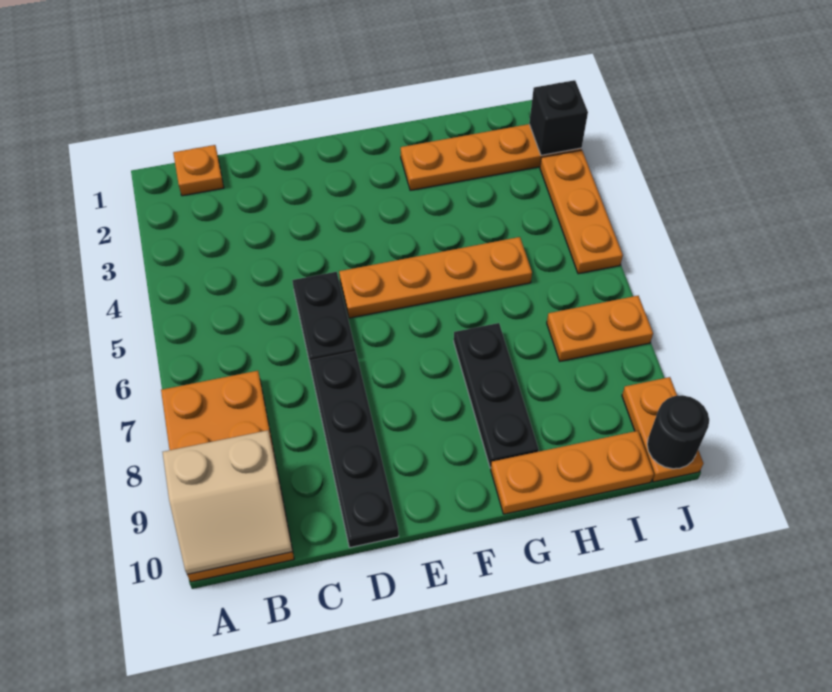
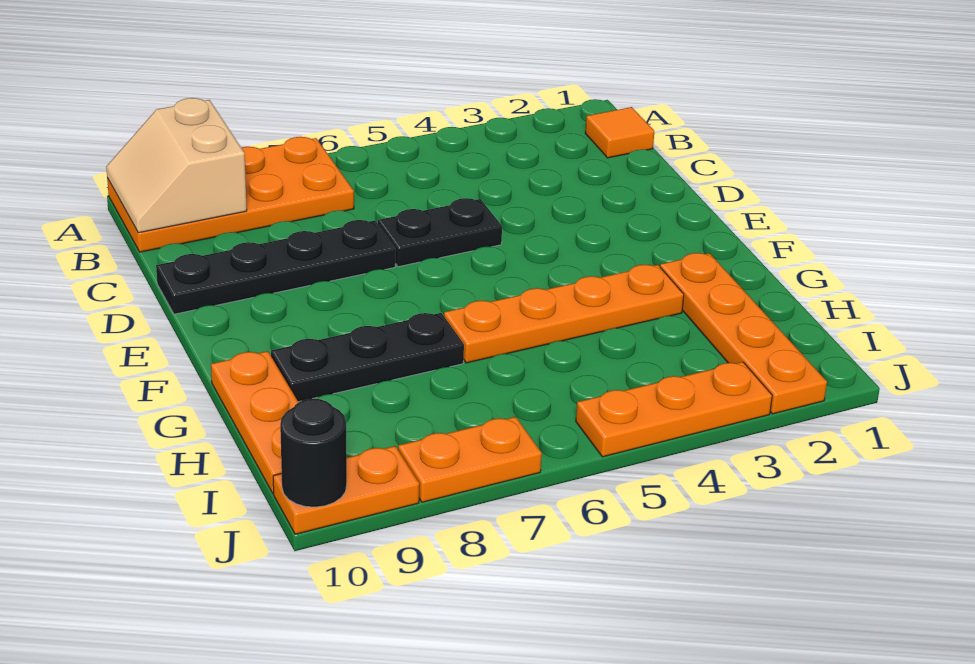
orange plate B1 level 1 -> orange tile B1 level 1
orange plate E5:H5 level 1 -> orange plate G3:G6 level 1
orange plate I7:J7 level 1 -> orange plate J7:J8 level 1
black brick J2 level 2 -> none

